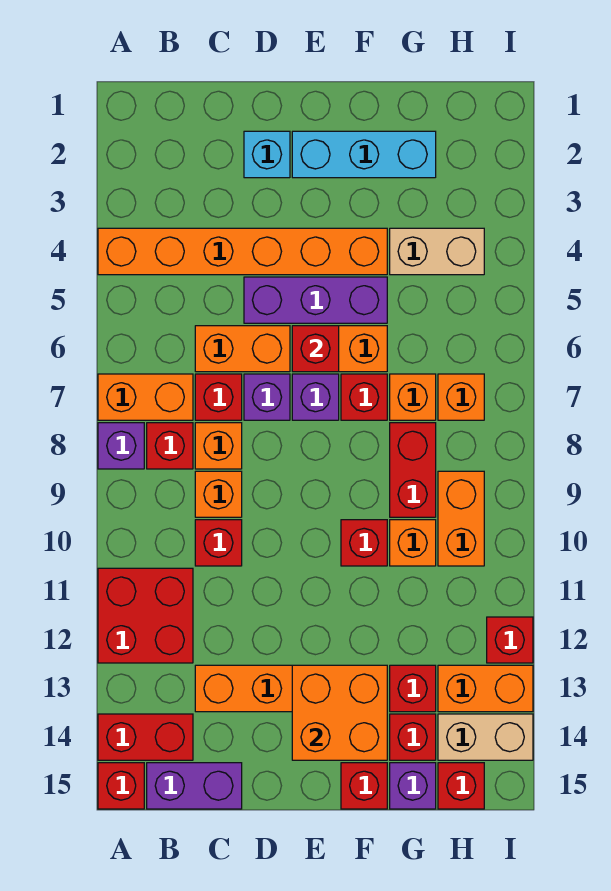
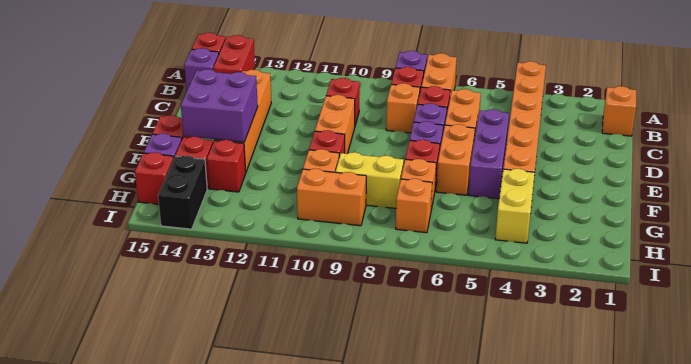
red brick A11:B12 level 1 -> none
purple brick B15:C15 level 1 -> purple brick B15 level 1
orange brick C9 level 1 -> orange brick B1 level 1
cyan brick D2 level 1 -> none
cyan brick E2:G2 level 1 -> none
red brick E6 level 2 -> none
orange brick E13:F14 level 2 -> purple brick E13:F14 level 2
tan brick G4:H4 level 1 -> yellow brick G4:H4 level 1
red brick G8:G9 level 1 -> yellow brick G8:G9 level 1
orange brick H13:I13 level 1 -> orange brick D10:E10 level 1
tan brick H14:I14 level 1 -> black brick H14:I14 level 1
red brick I12 level 1 -> none

